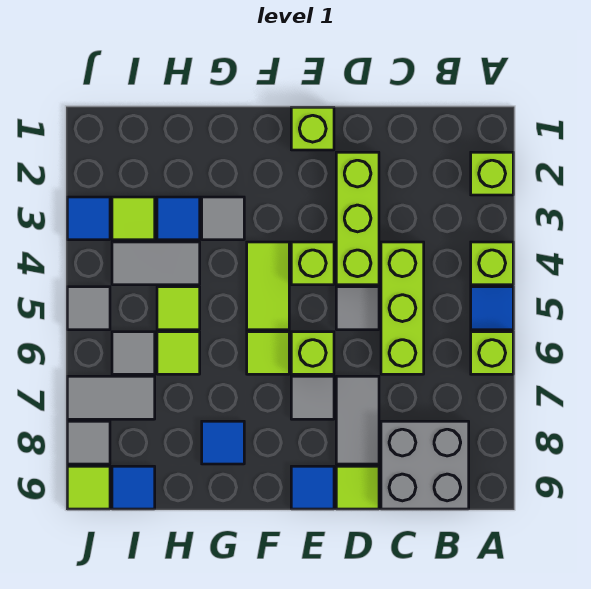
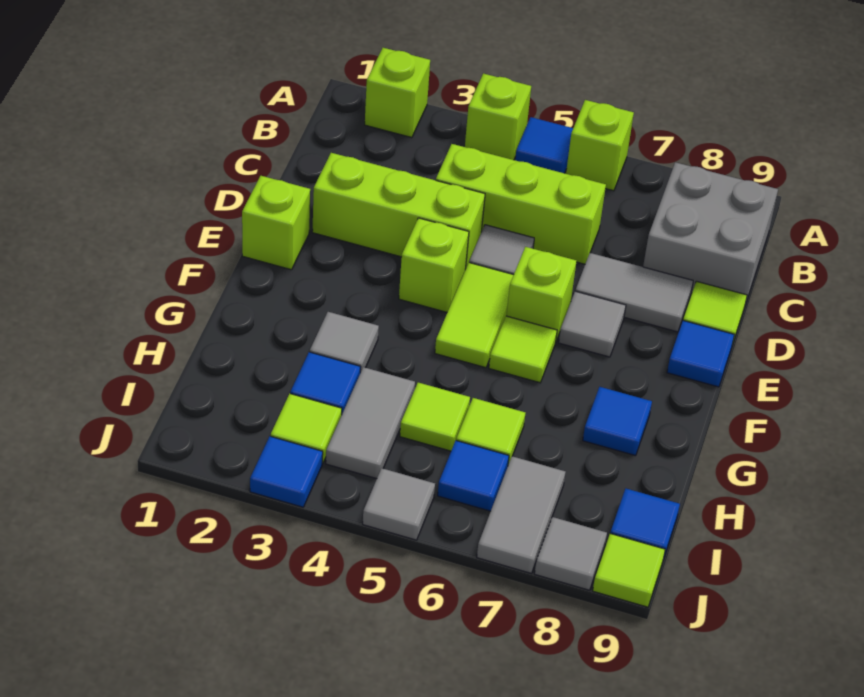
lime tile F4:F5 level 1 -> lime tile E5:F5 level 1
grey tile I6 level 1 -> blue tile I6 level 1

